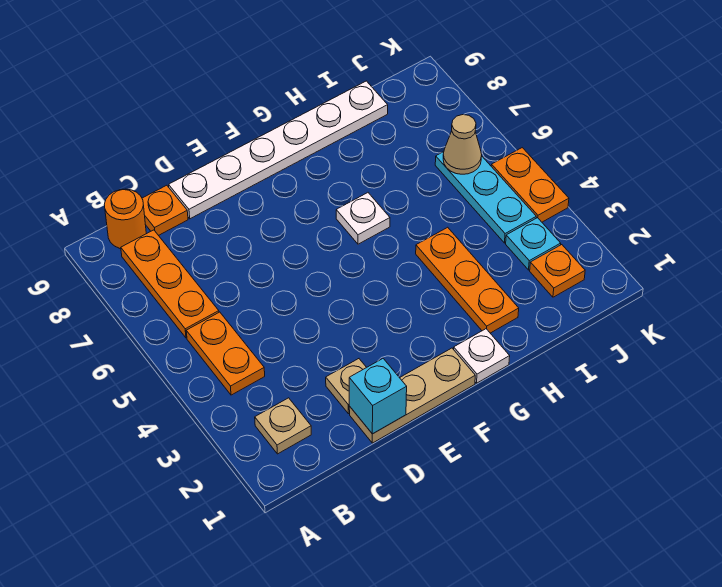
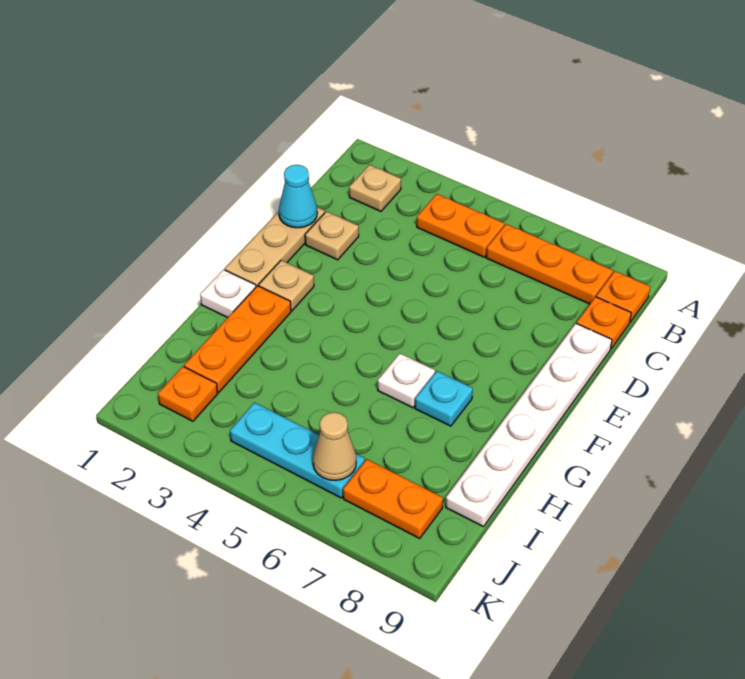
orange round brick B9 level 1 -> orange plate B9 level 1
cyan brick D1 level 2 -> cyan cone D1 level 2
none -> tan plate F2 level 1
orange plate H2:H4 level 1 -> orange plate G2:I2 level 1
cyan plate J3 level 1 -> cyan plate G7 level 1
orange plate K4:K5 level 1 -> orange plate J7:J8 level 1

